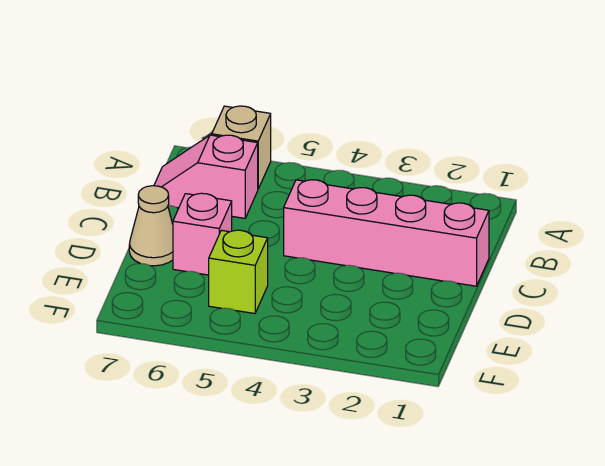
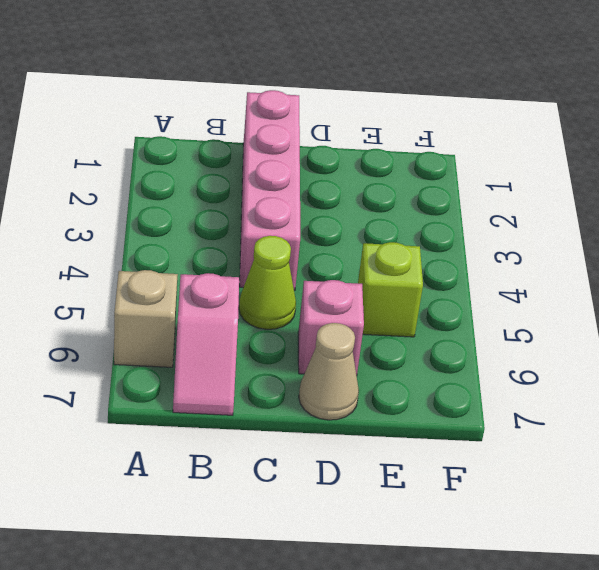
none -> lime cone C5 level 1

